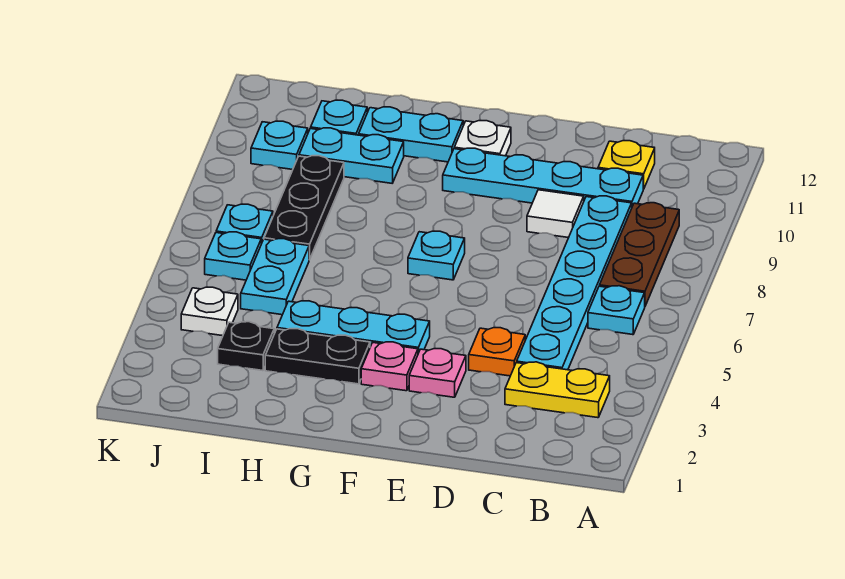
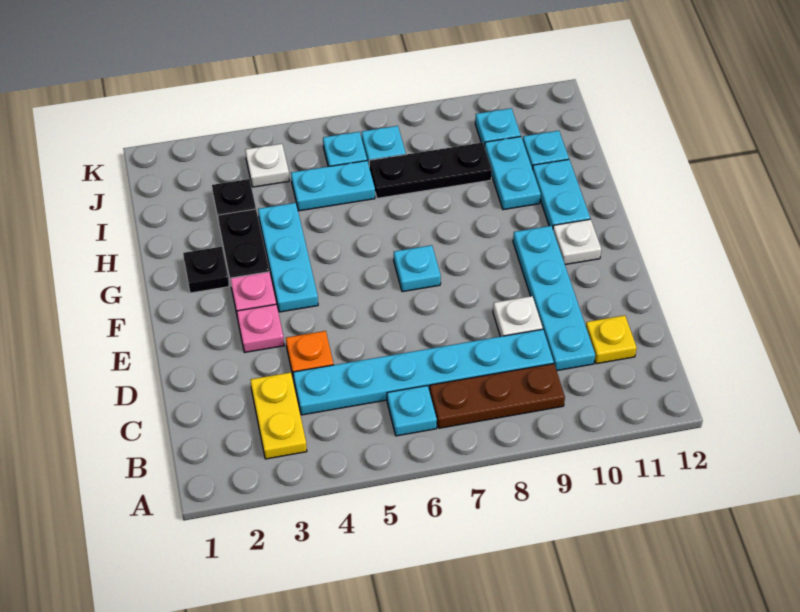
white tile D9 level 1 -> white plate D9 level 1
none -> black plate G2 level 1

